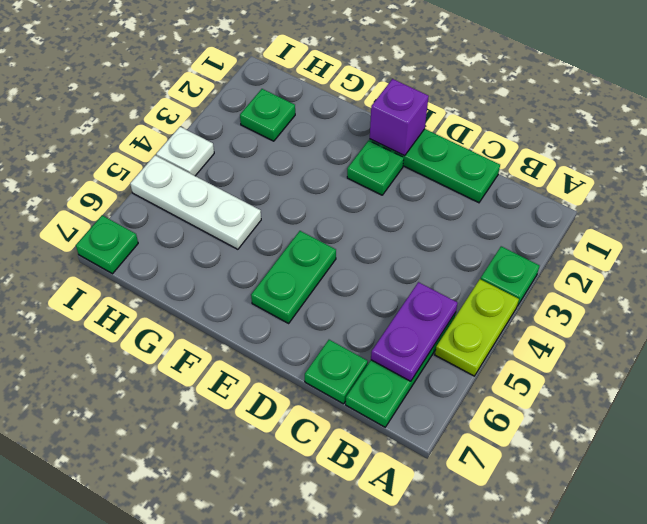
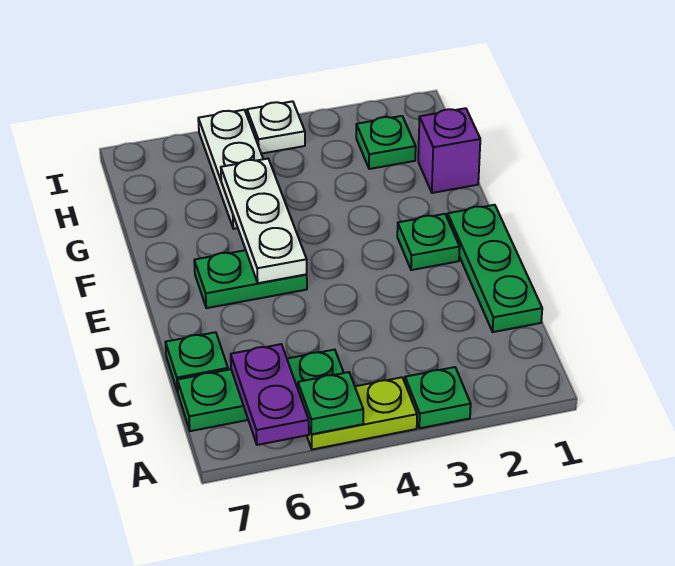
purple plate B5:B6 level 2 -> purple plate A6:B6 level 2
purple brick E1 level 2 -> purple brick G1 level 1
none -> white plate E5:G5 level 2
green plate I7 level 1 -> green plate A5 level 2

